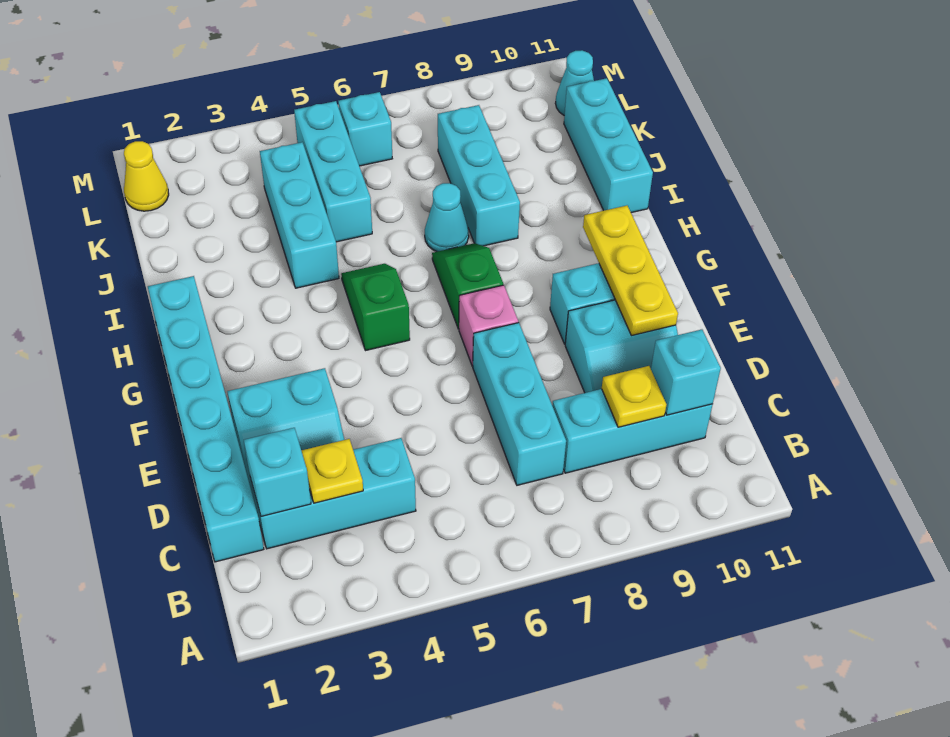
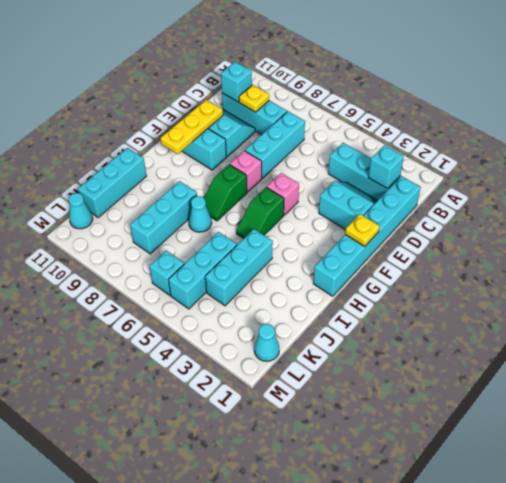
yellow plate C3 level 2 -> yellow plate F1 level 2
none -> pink brick F5 level 1
yellow cone L1 level 1 -> cyan cone L1 level 1

